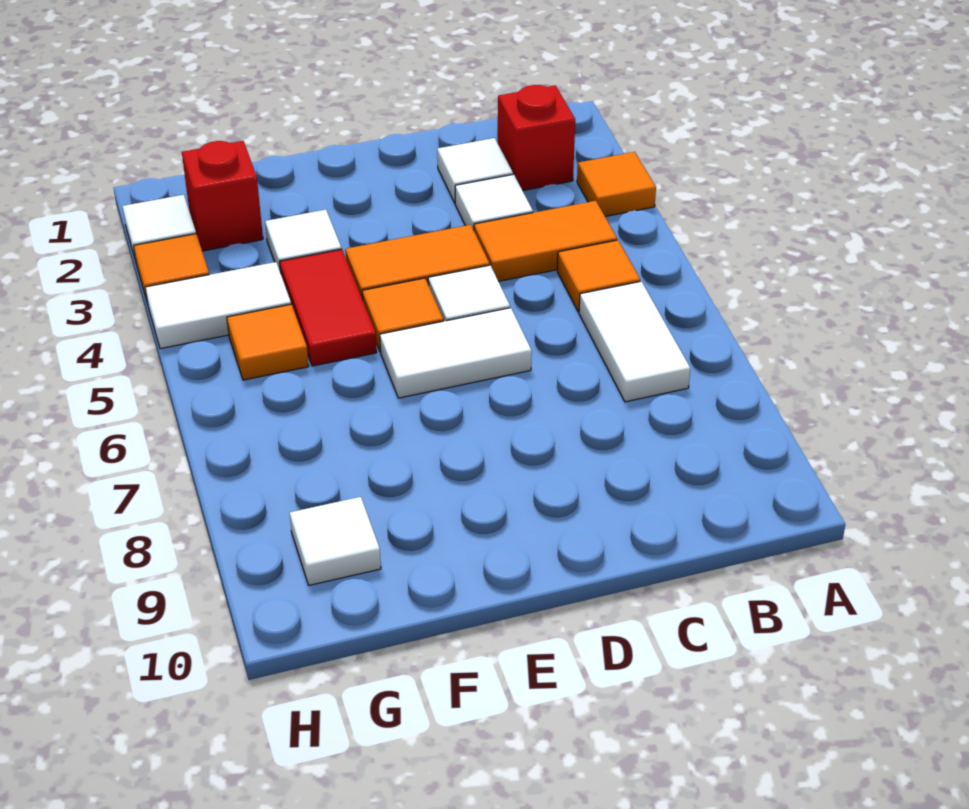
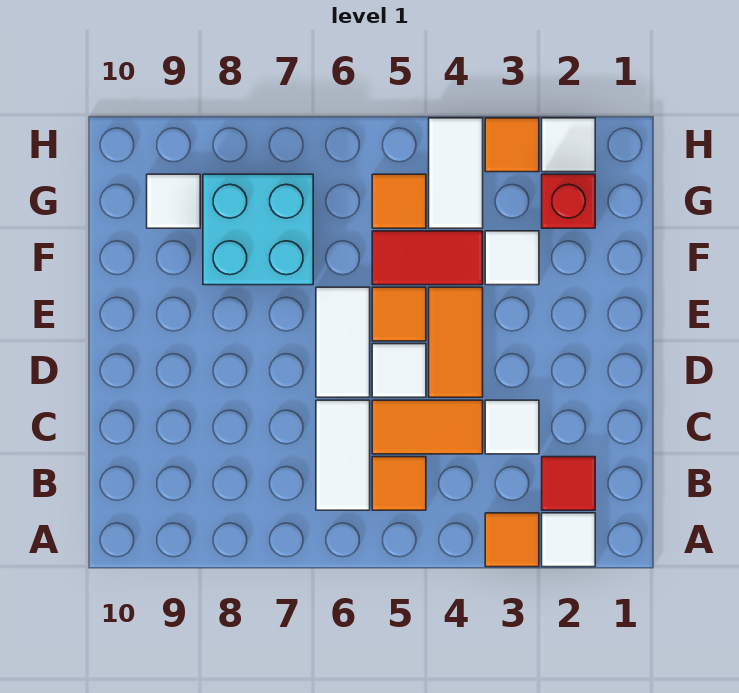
red brick B2 level 1 -> red tile B2 level 1
orange tile B4:C4 level 1 -> orange tile C4:C5 level 1
white tile B6:B7 level 1 -> white tile B6:C6 level 1
white tile C2 level 1 -> white tile A2 level 1
none -> cyan brick F7:G8 level 1

